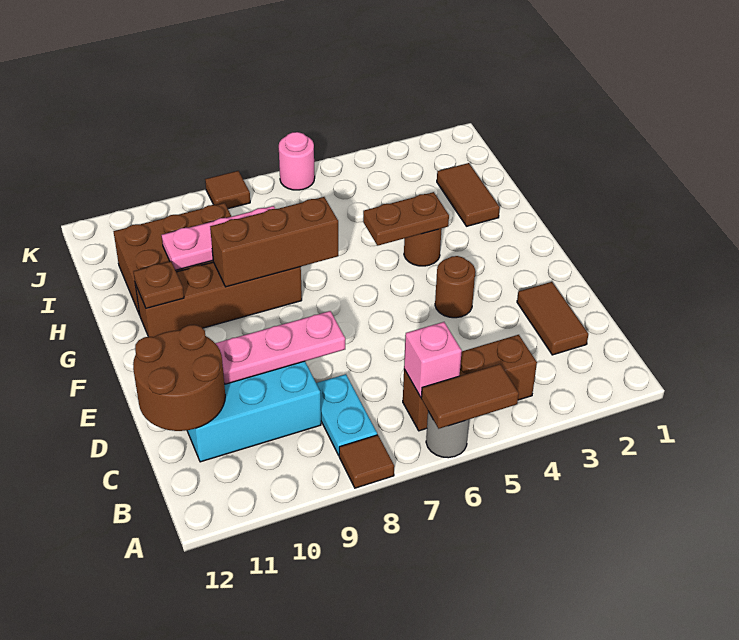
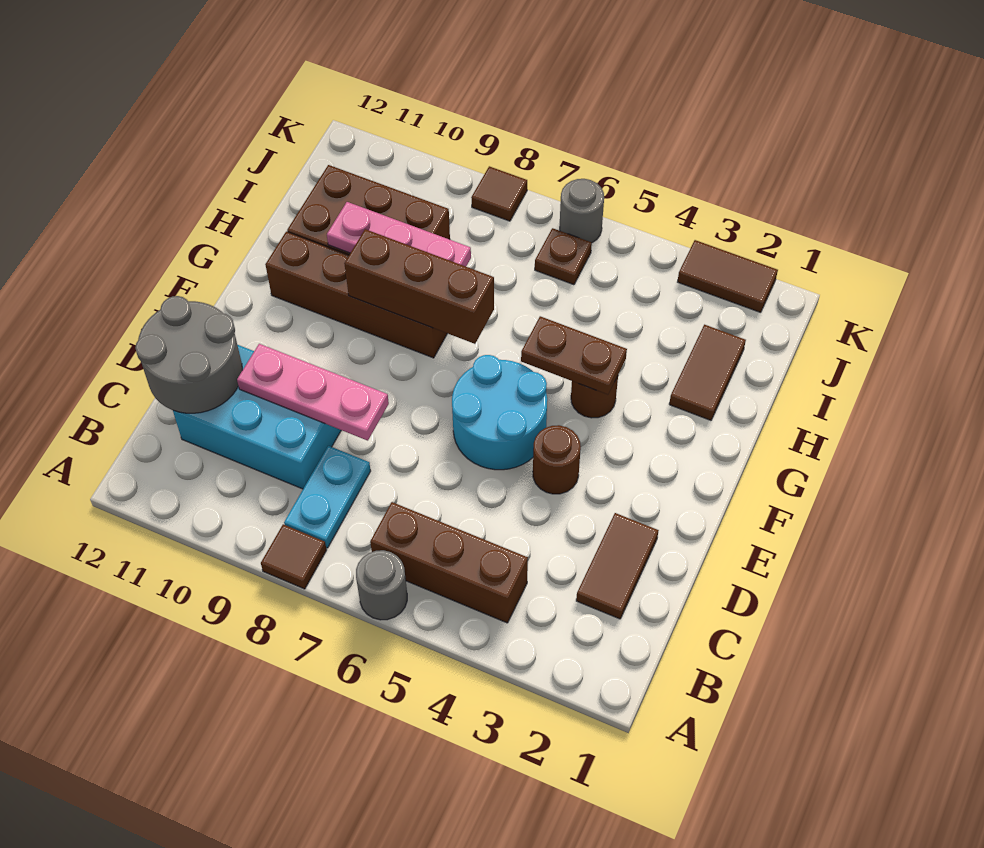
brown tile A5:A6 level 2 -> brown tile K2:K3 level 1
pink brick B6 level 2 -> none
brown round brick C11:D12 level 2 -> grey round brick C11:D12 level 2
none -> cyan round brick E5:F6 level 1
brown plate G11 level 2 -> brown plate J6 level 1
pink round brick K6 level 1 -> grey round brick K6 level 1

